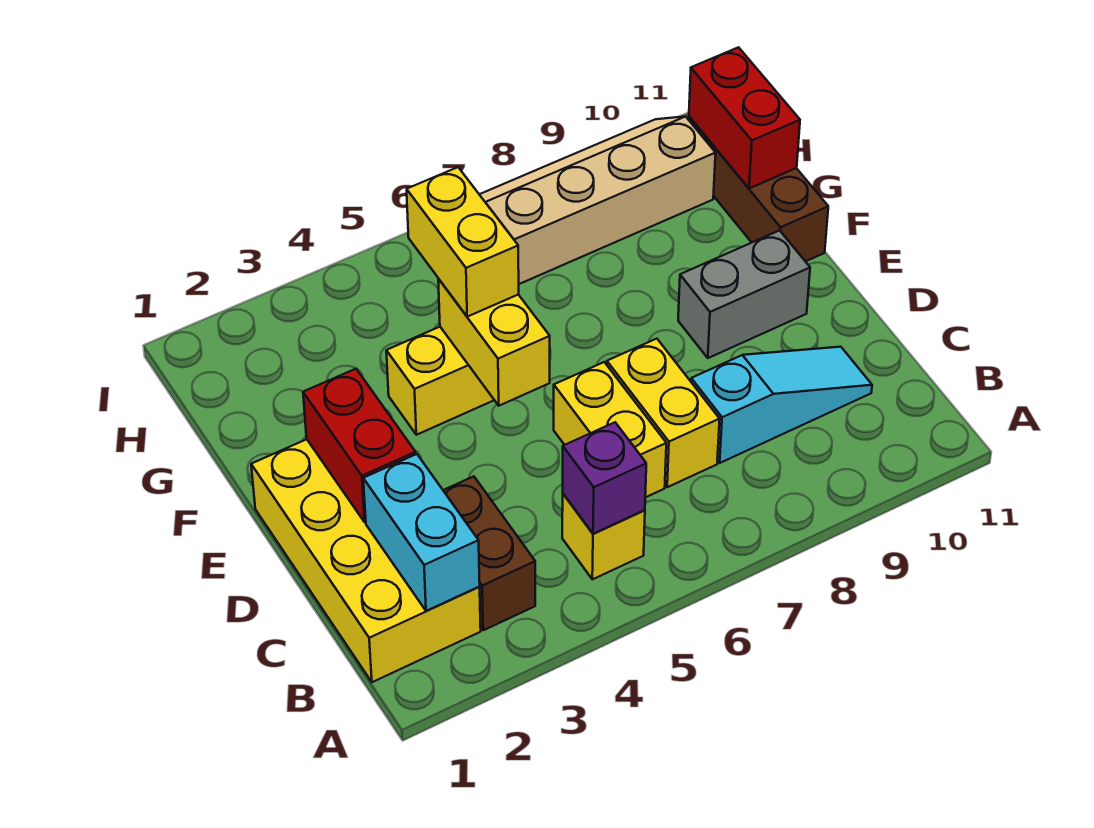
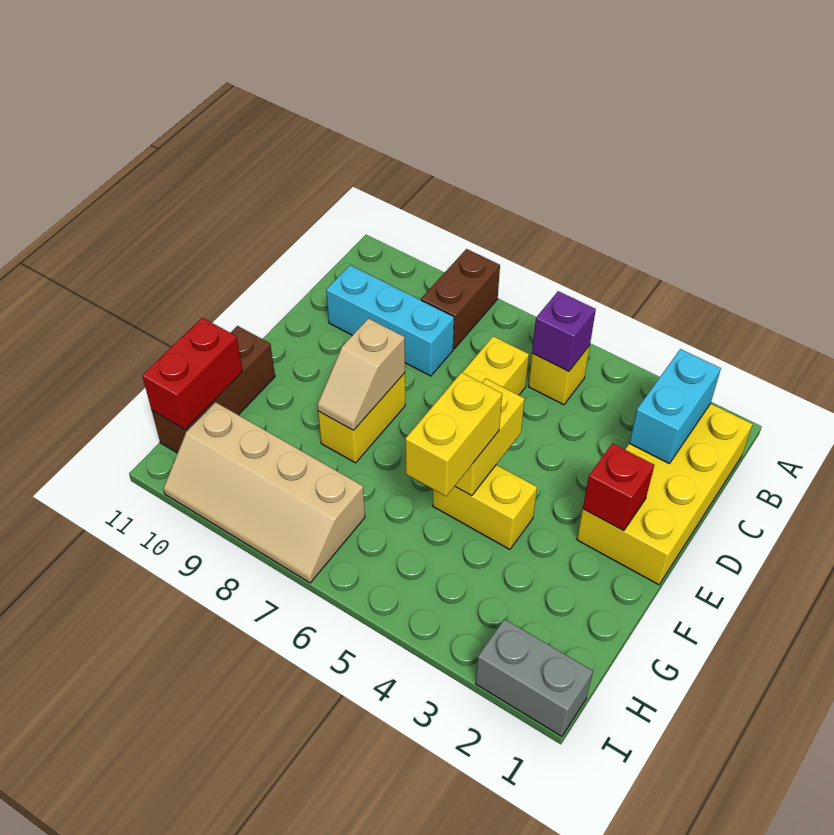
brown brick B3:C3 level 1 -> brown brick A8:B8 level 1
yellow brick C7:D7 level 1 -> yellow brick E8:F8 level 1
cyan slope C8:C10 level 1 top 8 -> cyan brick C8:C10 level 1
red brick D2:E2 level 2 -> red brick E2 level 2
none -> tan slope E8:F8 level 2 top E
grey brick E9:E10 level 1 -> grey brick I1:I2 level 1

